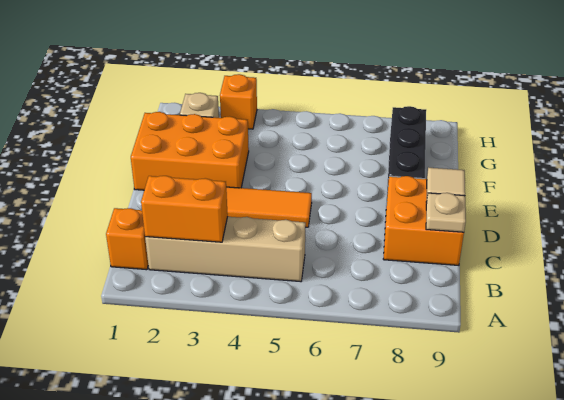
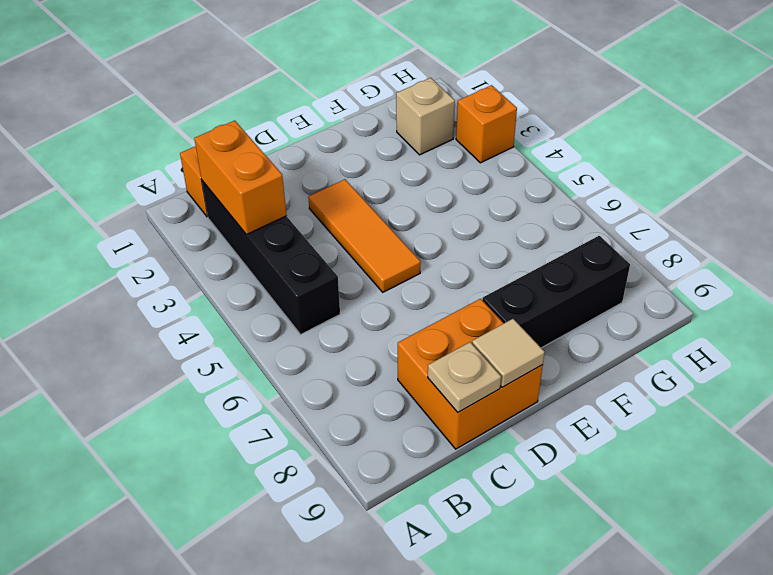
tan brick B2:B5 level 1 -> black brick B2:B5 level 1
orange brick E1:F3 level 1 -> none

